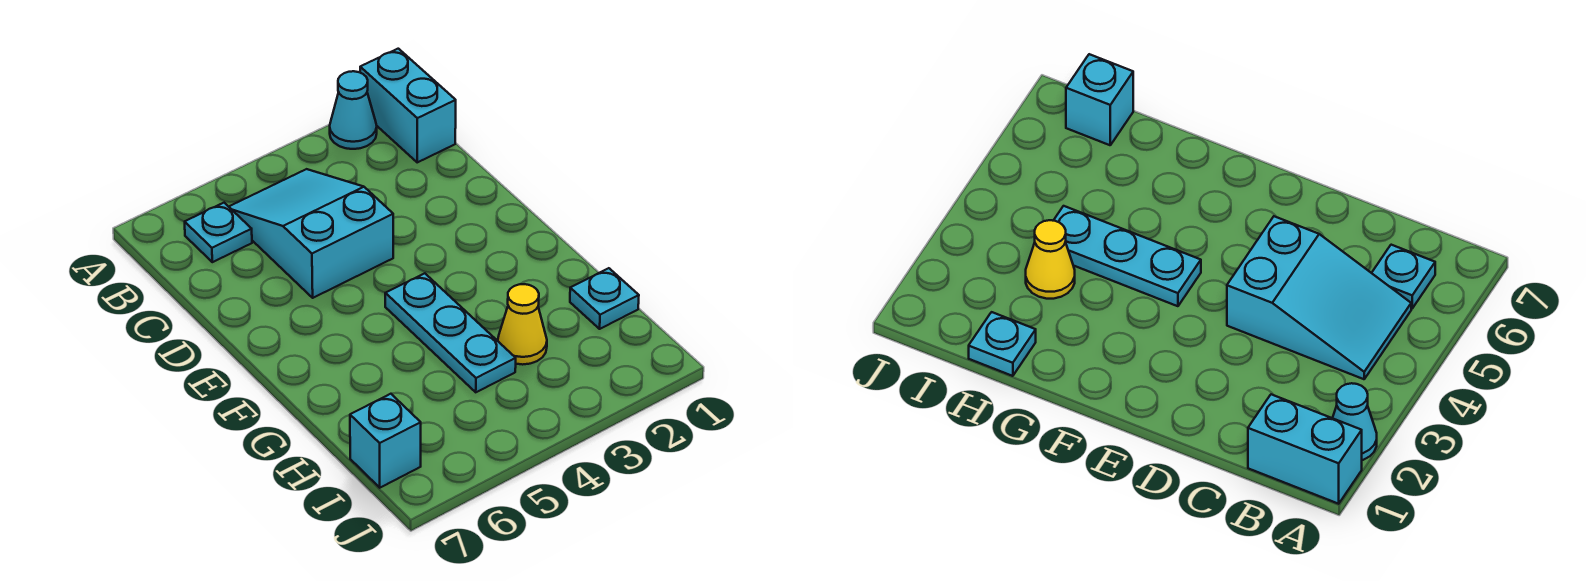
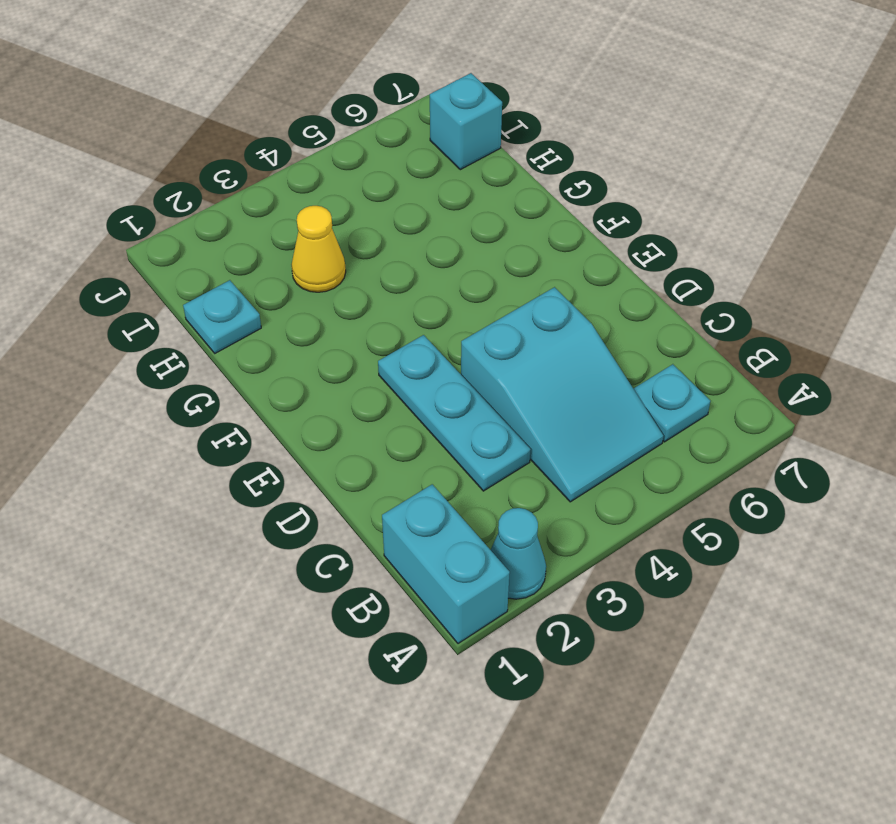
cyan plate F4:H4 level 1 -> cyan plate C3:E3 level 1

